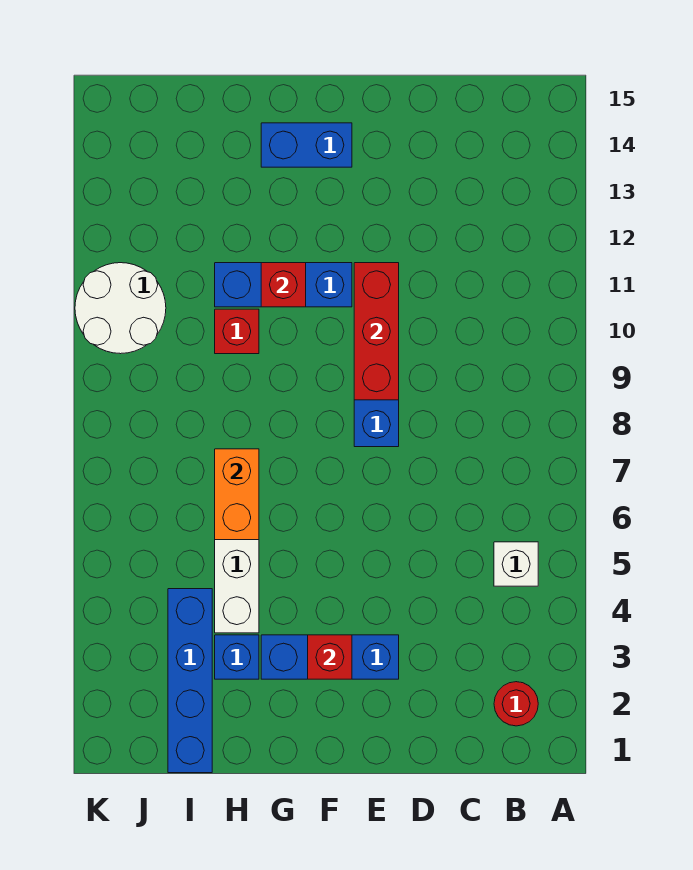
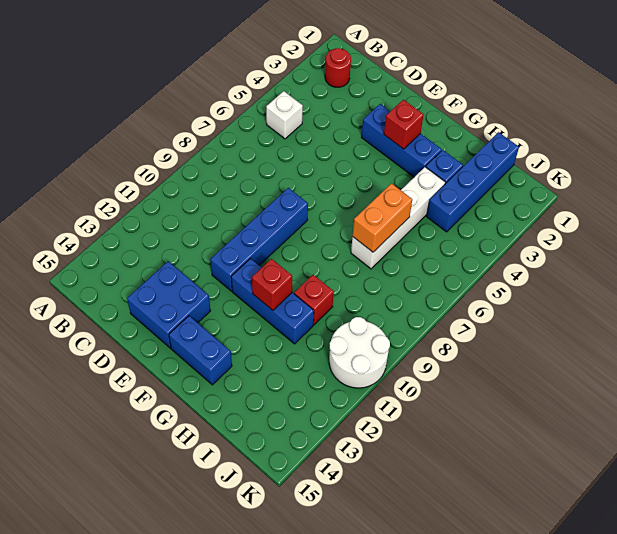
none -> blue brick D13:E14 level 1
red brick E9:E11 level 2 -> none

